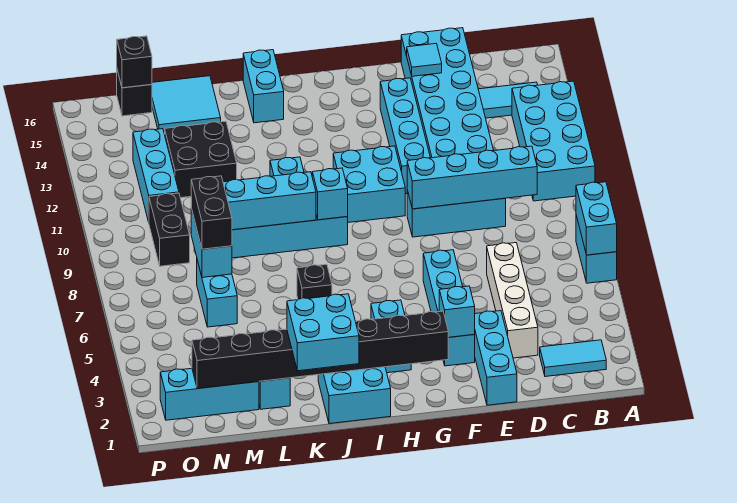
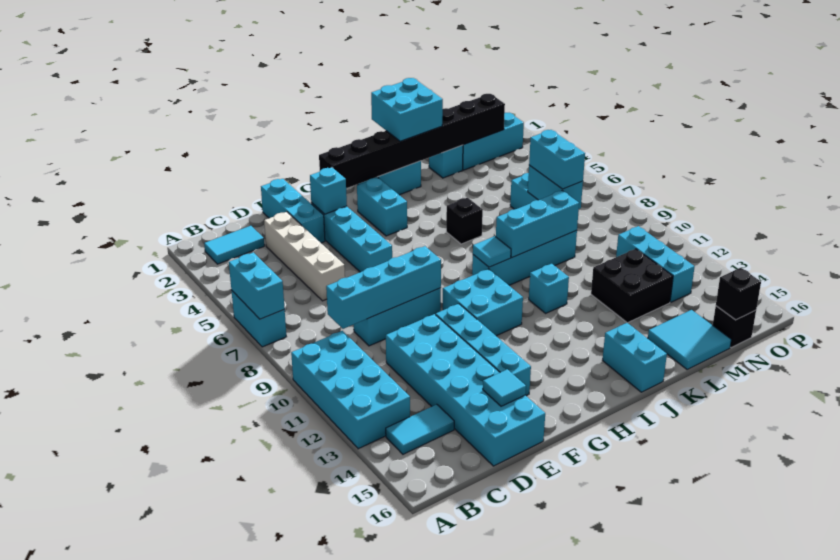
cyan brick I9 level 2 -> cyan tile I9 level 2
black brick M7:M8 level 3 -> cyan brick M7:M8 level 3
black brick N9:N10 level 1 -> none

